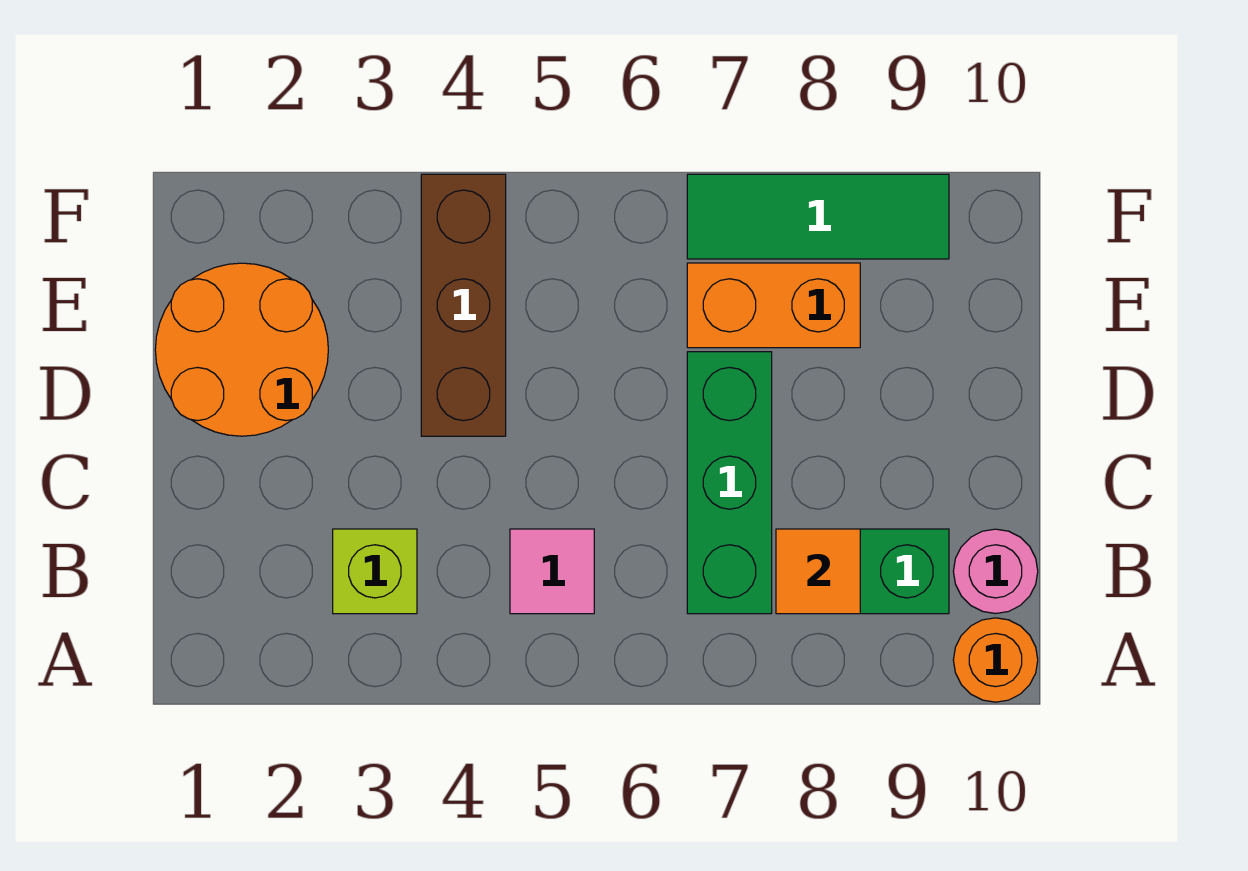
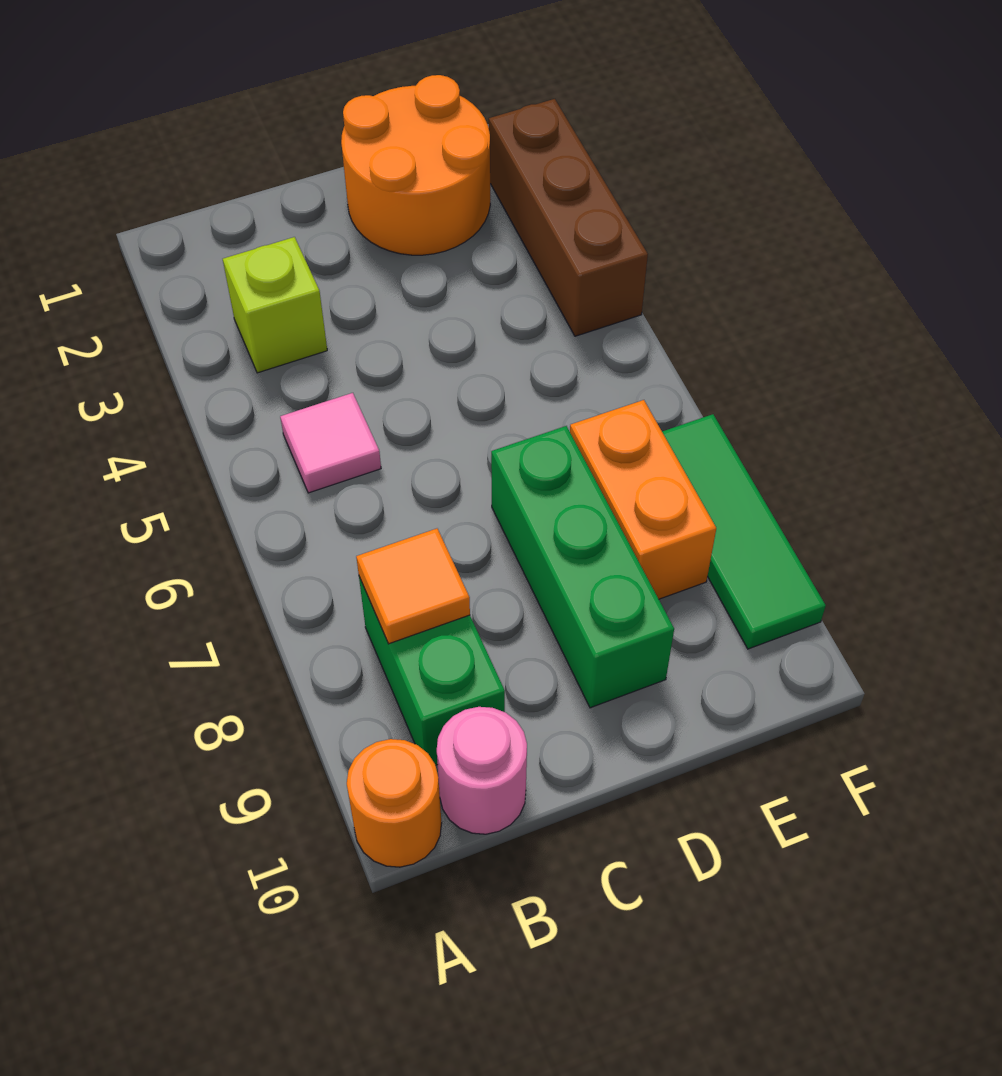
green brick B7:D7 level 1 -> green brick D7:D9 level 1
brown brick D4:F4 level 1 -> brown brick F2:F4 level 1

